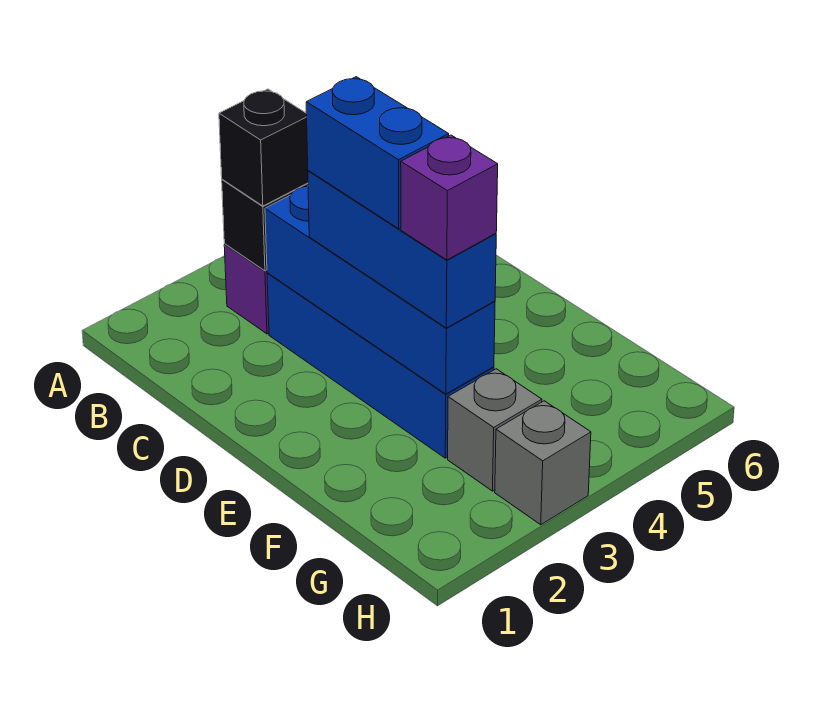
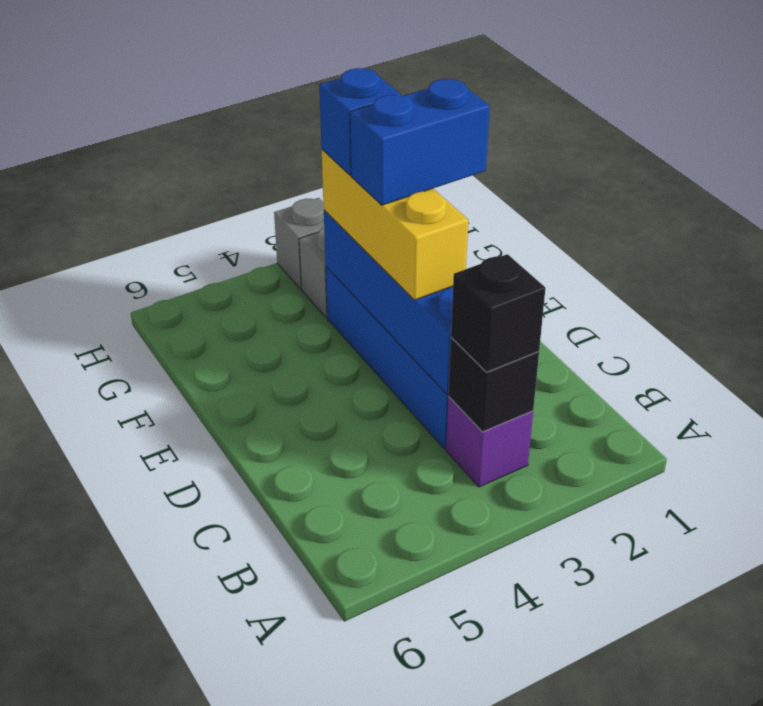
blue brick D3:F3 level 3 -> yellow brick D3:F3 level 3
blue brick D3:E3 level 4 -> blue brick E2:E3 level 4
purple brick F3 level 4 -> blue brick F3 level 4

